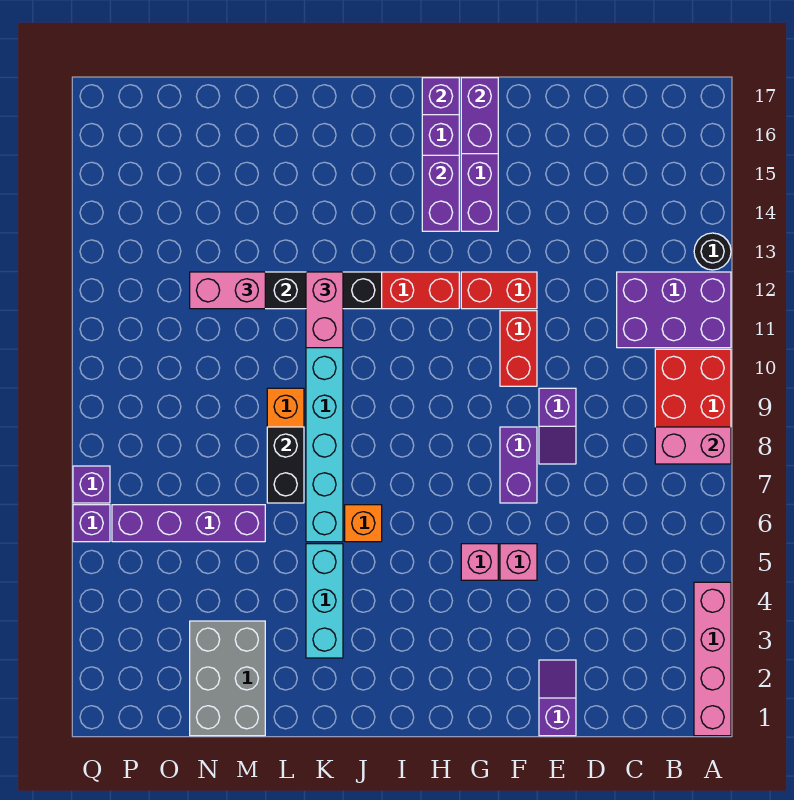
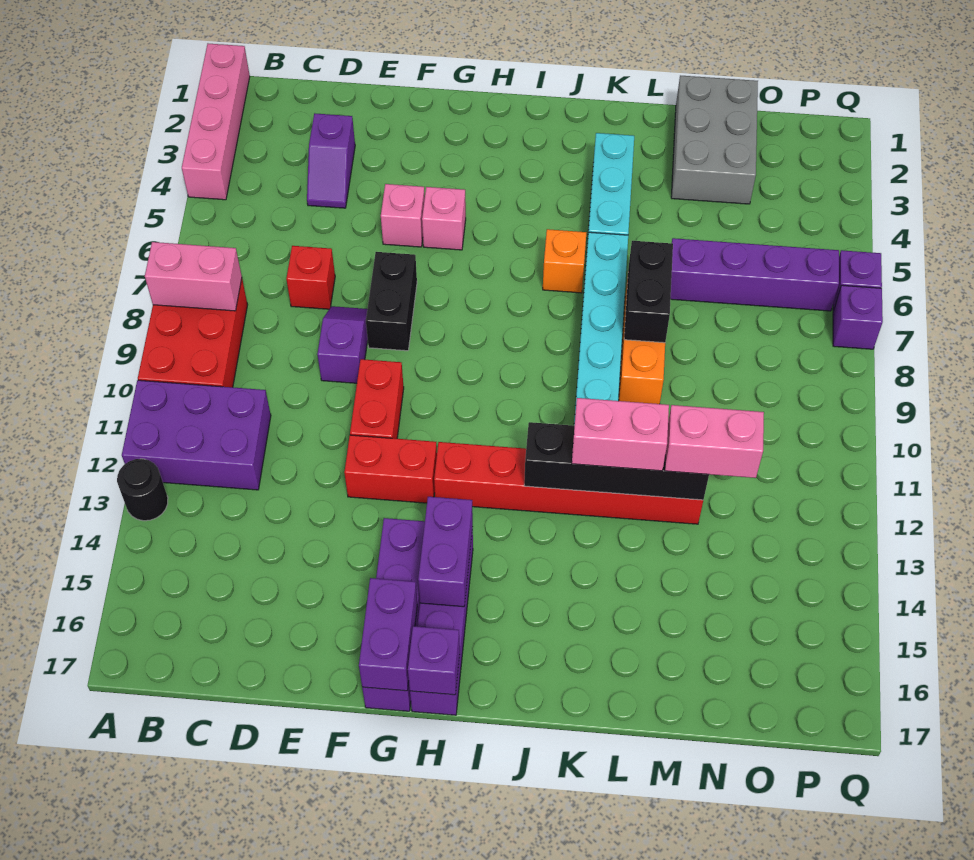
none -> red brick D7 level 1
purple slope E1:E2 level 1 top 1 -> purple slope D3:D4 level 1 top 3
purple brick F7:F8 level 1 -> black brick F7:F8 level 1
pink brick K11:K12 level 3 -> pink brick K12:L12 level 3

